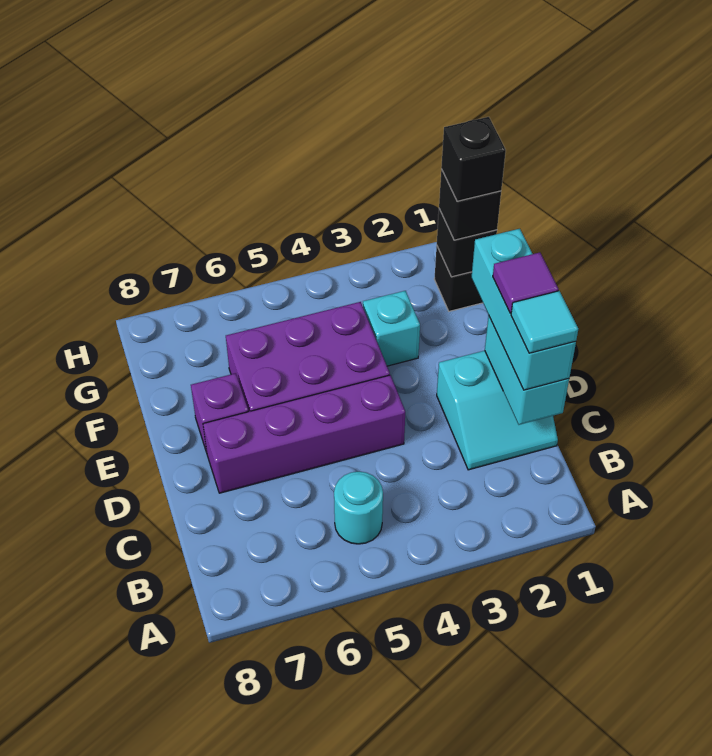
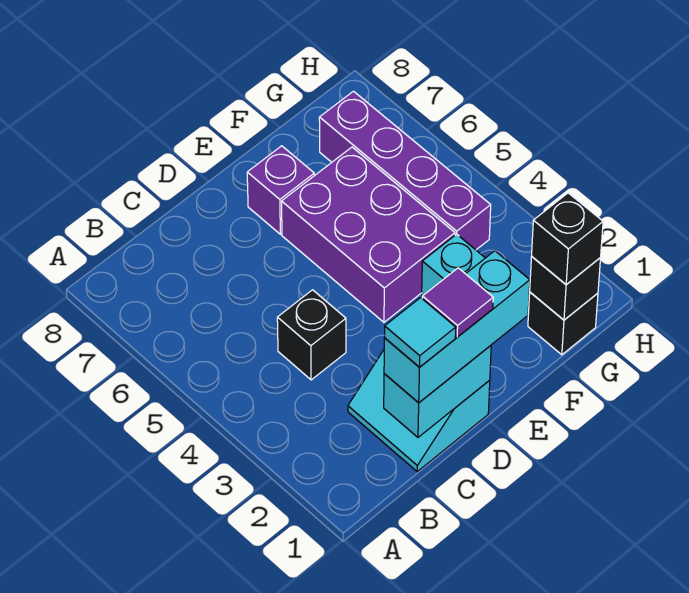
cyan round brick B5 level 1 -> none
purple brick D4:D7 level 1 -> purple brick G4:G7 level 1
black brick G1 level 4 -> black brick C4 level 1

